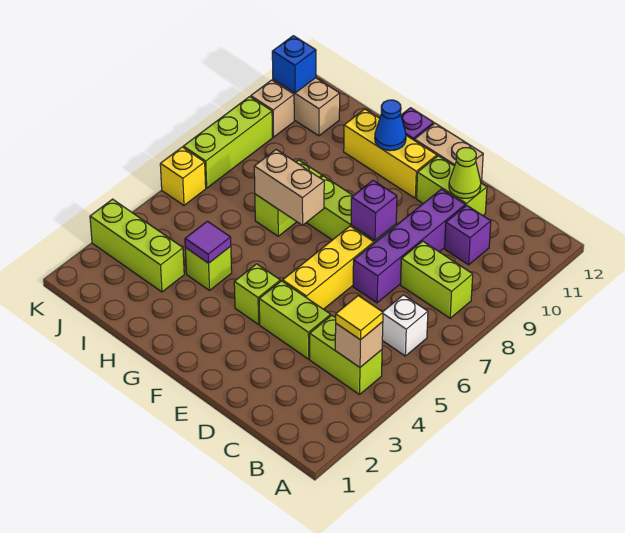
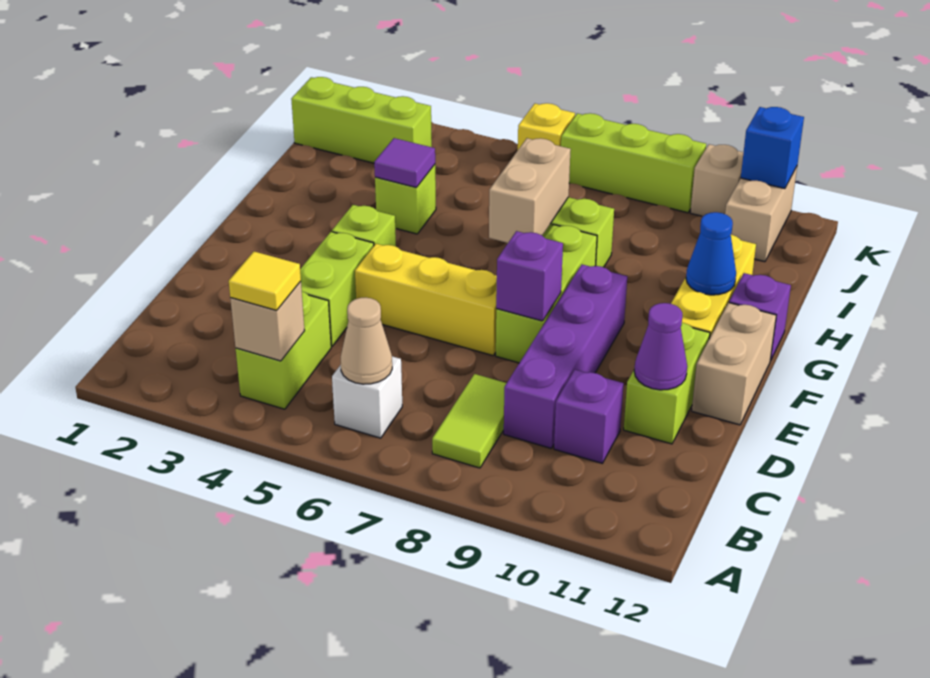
none -> tan cone B6 level 2
lime brick B8:C8 level 1 -> lime tile B8:C8 level 1
purple brick D7:D10 level 1 -> purple brick C9:F9 level 1
lime cone D11 level 2 -> purple cone D11 level 2
lime brick I3:K3 level 1 -> lime brick J1:J3 level 1

